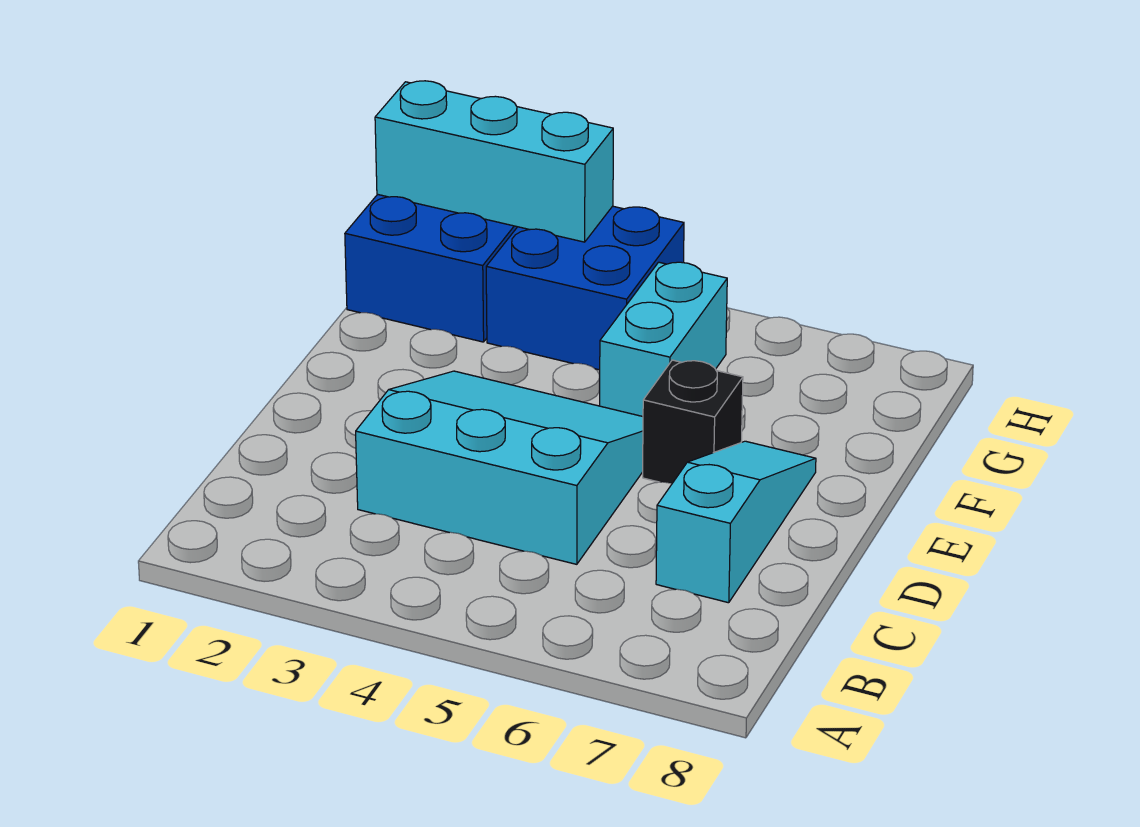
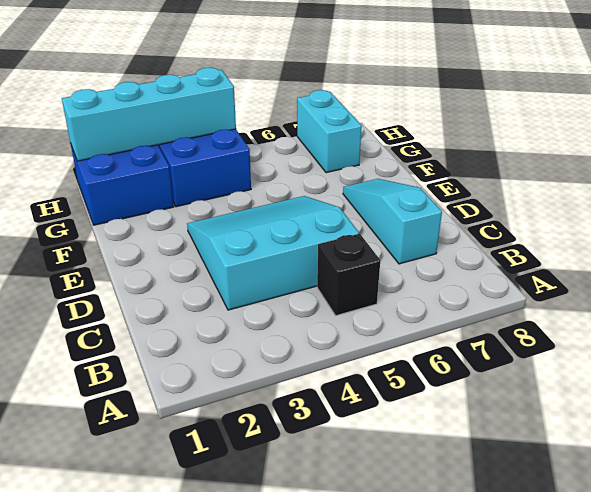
black brick E6 level 1 -> black brick B5 level 1
cyan brick F5:G5 level 1 -> cyan brick G7:H7 level 1
cyan brick H1:H3 level 2 -> cyan brick H1:H4 level 2

